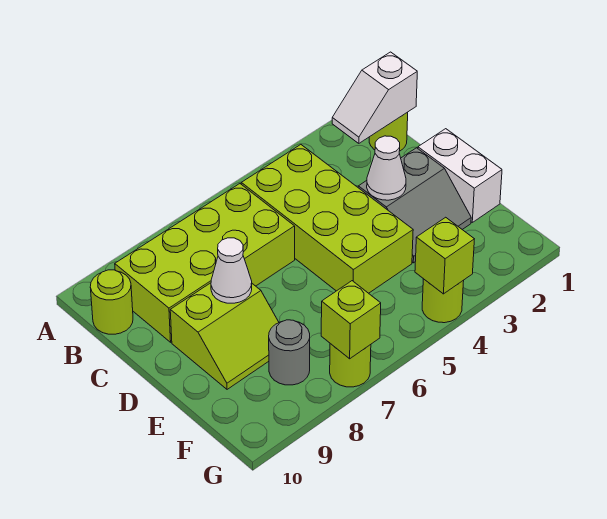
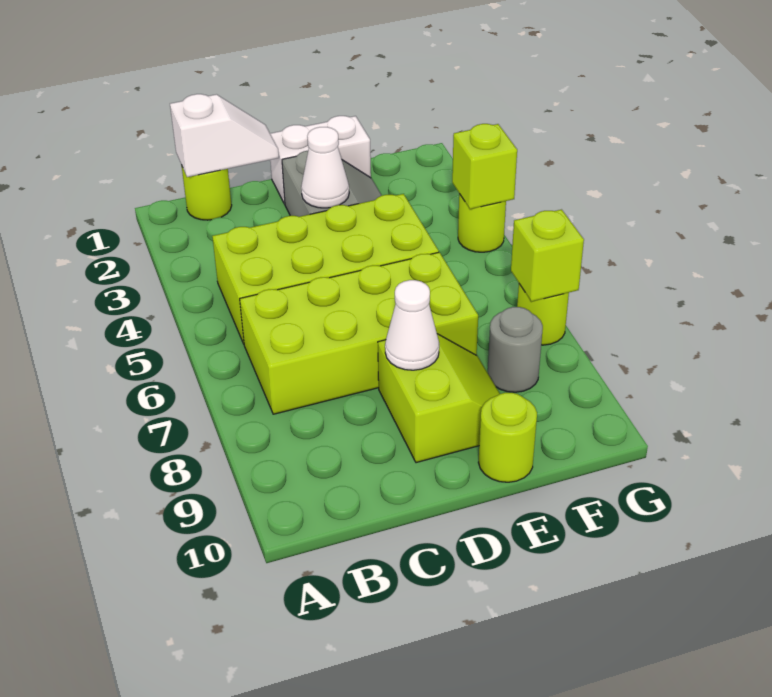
white slope B1:B2 level 2 top 1 -> white slope B1:C1 level 2 top B
lime brick B6:C9 level 1 -> lime brick B6:E7 level 1
lime round brick B10 level 1 -> lime round brick E10 level 1

